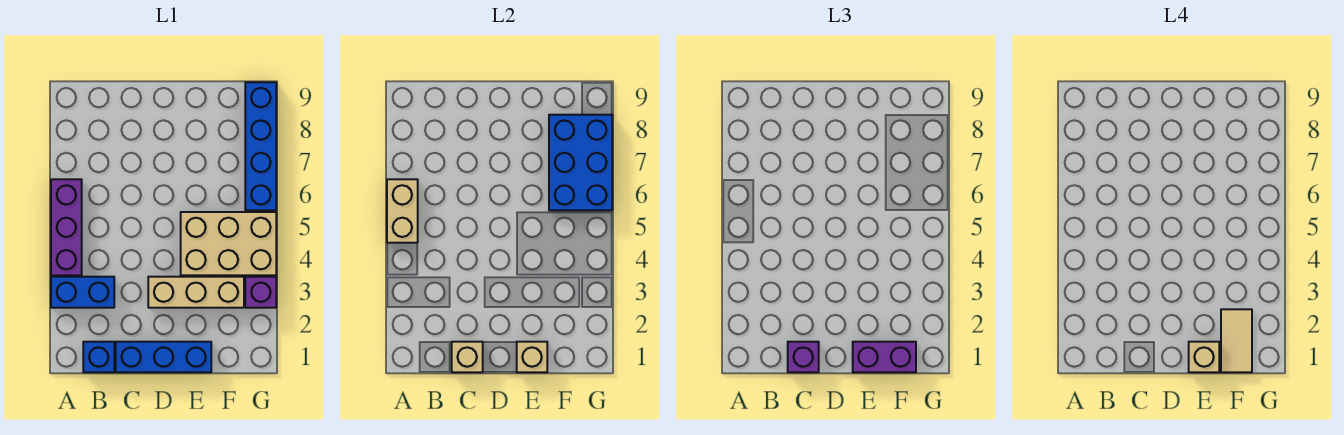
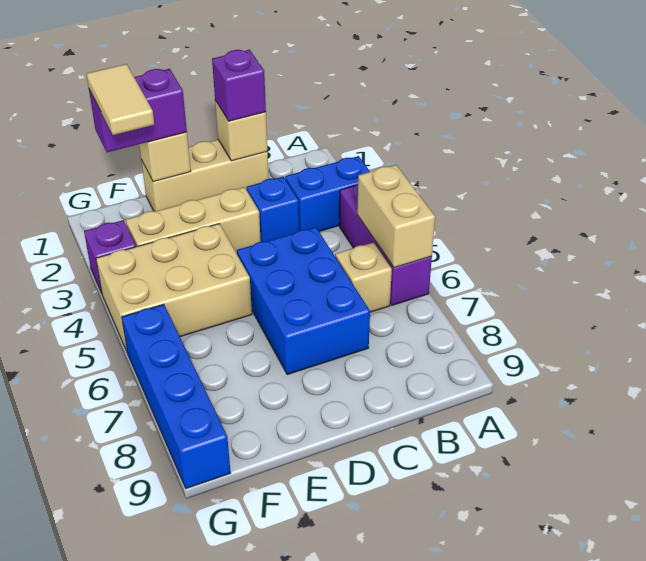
blue brick B1 level 1 -> blue brick C3 level 1
blue brick C1:E1 level 1 -> tan brick C1:E1 level 1
tan brick E1 level 4 -> tan brick B6 level 1
blue brick F6:G8 level 2 -> blue brick C5:D7 level 1

